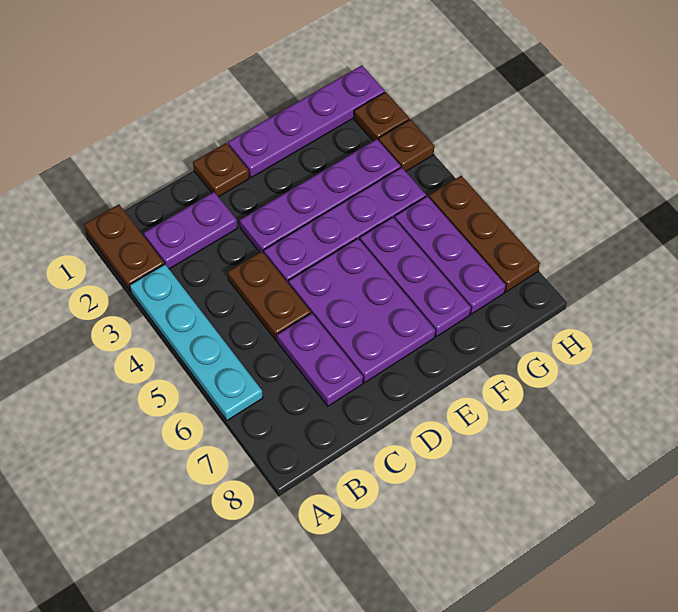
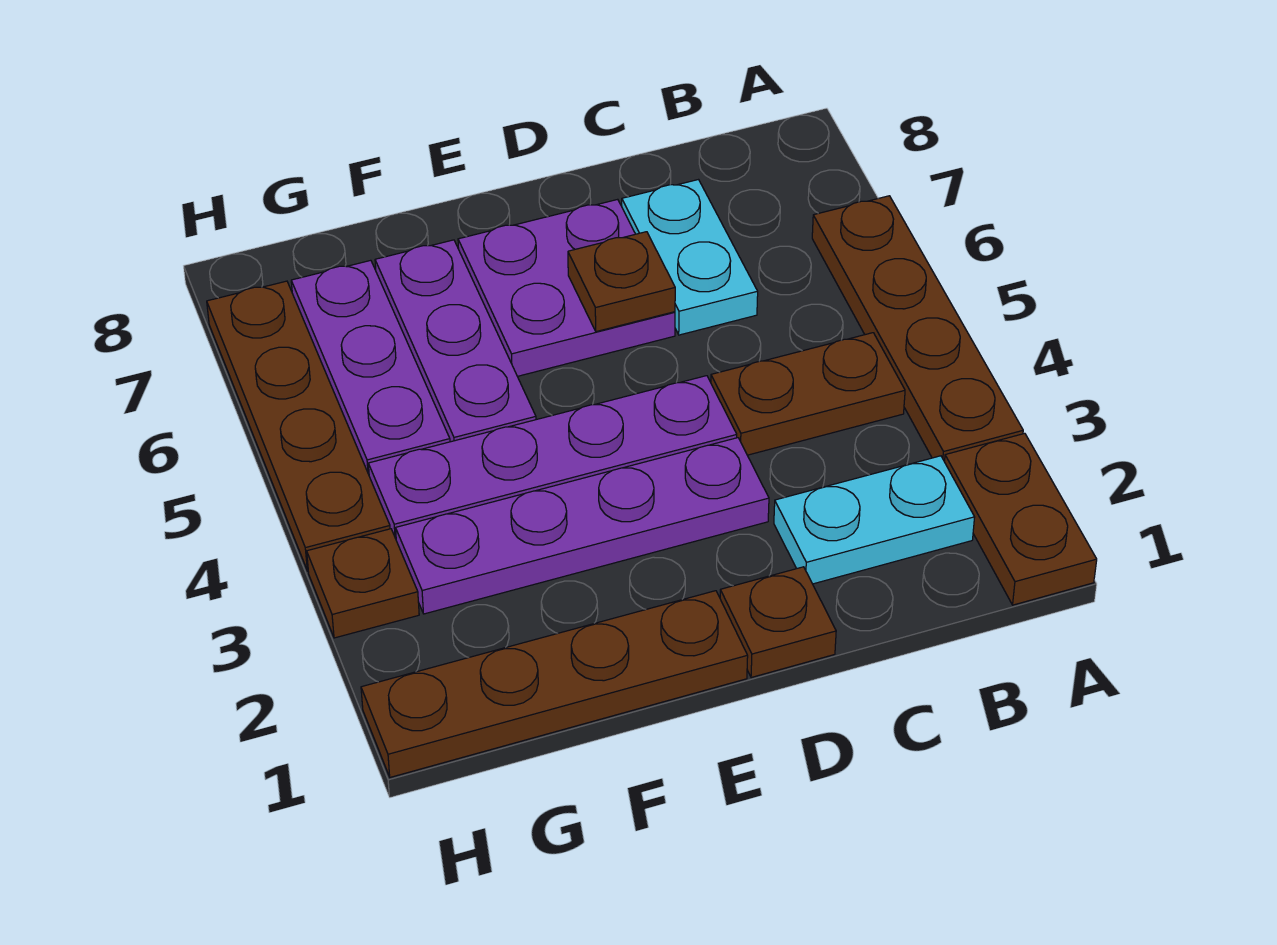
cyan plate A3:A6 level 1 -> brown plate A3:A6 level 1
purple plate B2:C2 level 1 -> cyan plate B2:C2 level 1
brown plate C4:C5 level 1 -> brown plate B4:C4 level 1
purple plate C6:C7 level 1 -> cyan plate C6:C7 level 1
purple plate D5:E7 level 1 -> purple plate D6:E7 level 1
purple plate E1:H1 level 1 -> brown plate E1:H1 level 1
brown plate H2 level 1 -> brown plate D6 level 2
brown plate H5:H7 level 1 -> brown plate H4:H7 level 1

